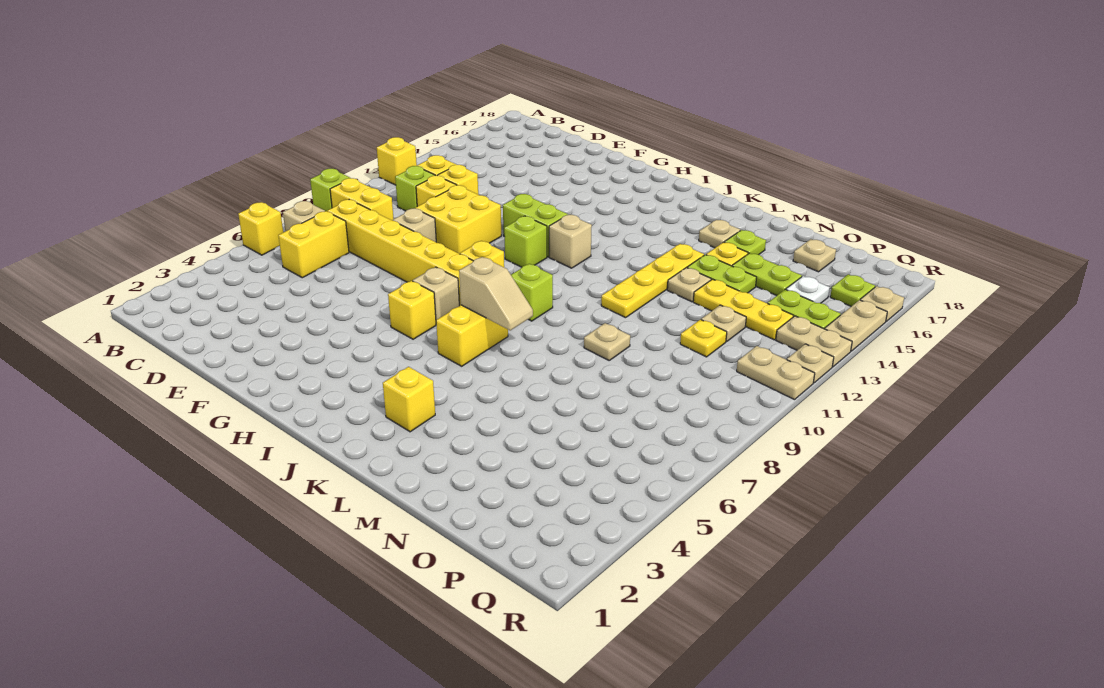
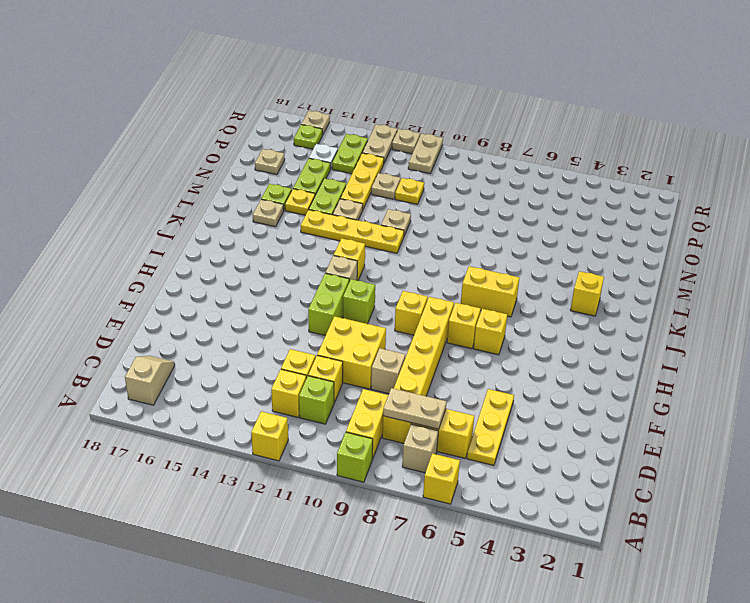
none -> yellow plate C5:E5 level 1
tan brick H7 level 1 -> yellow brick H7 level 1
tan slope J7:K7 level 2 top J -> tan slope B17:C17 level 1 top B
lime brick J9 level 1 -> none
none -> yellow brick J12 level 1
tan plate M9 level 1 -> tan plate M11 level 1
tan plate R14:R15 level 1 -> tan plate C7:C8 level 2

